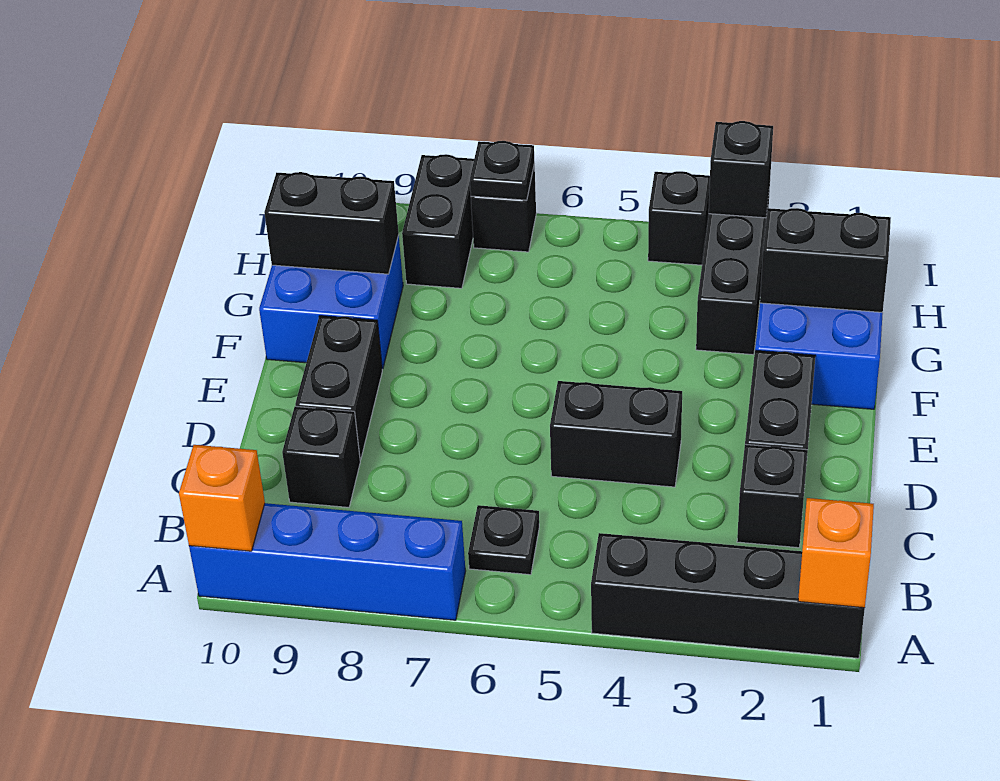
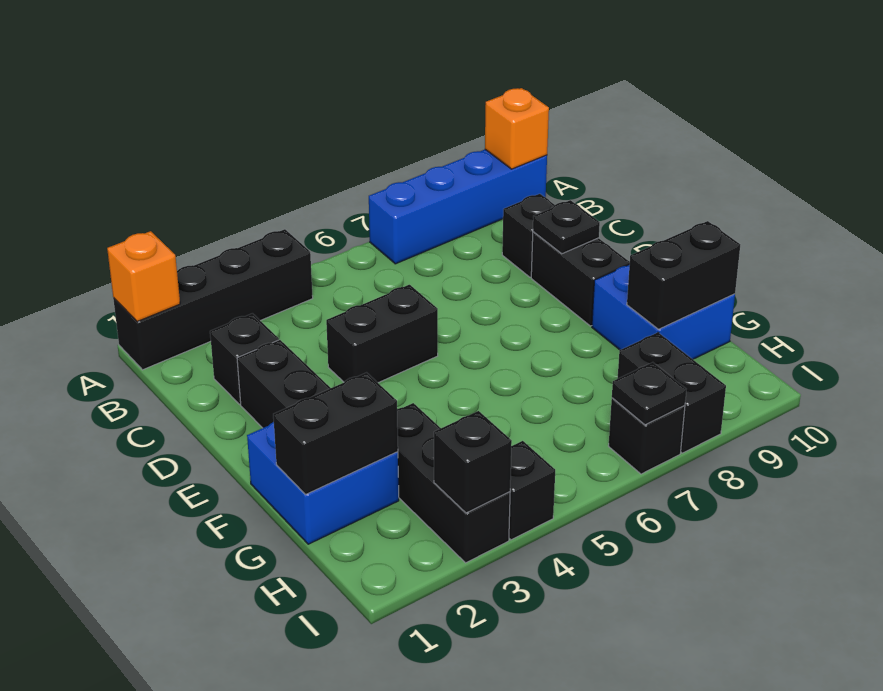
black plate B6 level 1 -> black plate D9 level 2

